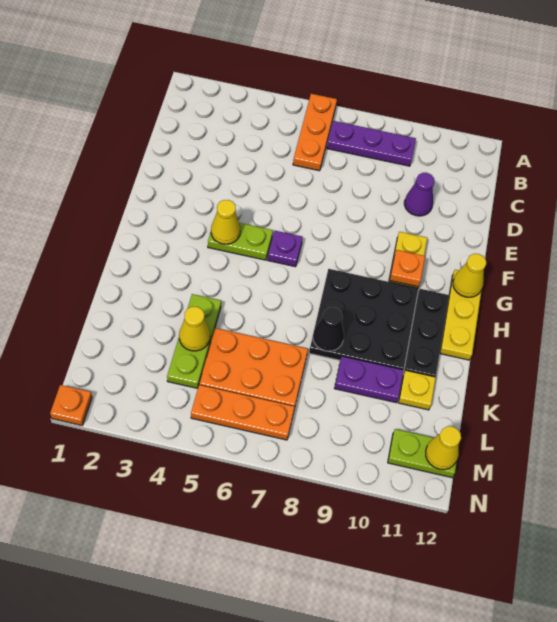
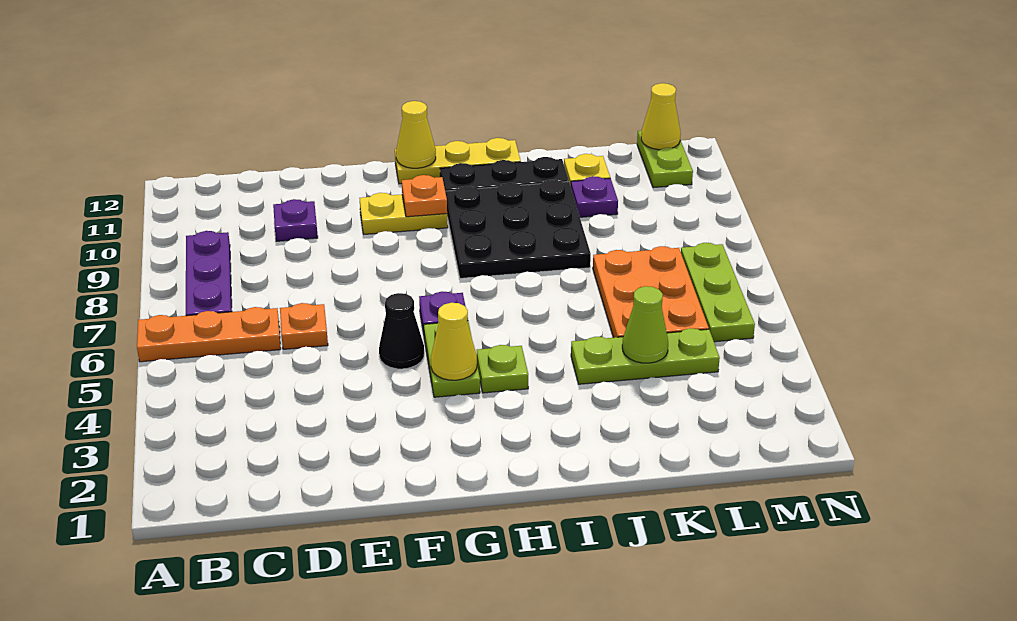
purple cone D10 level 1 -> purple plate D10 level 1
none -> lime plate H4 level 1
black cone J8 level 2 -> black cone F5 level 1
yellow cone K4 level 2 -> lime cone K4 level 2
purple plate K9:K10 level 1 -> purple plate K10 level 1
orange plate M5:M7 level 1 -> lime plate M5:M7 level 1
orange plate N1 level 1 -> orange plate D6 level 1

